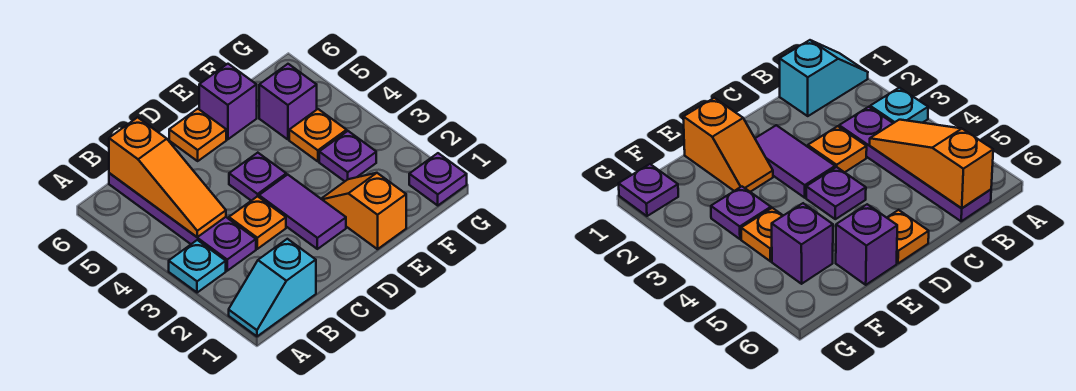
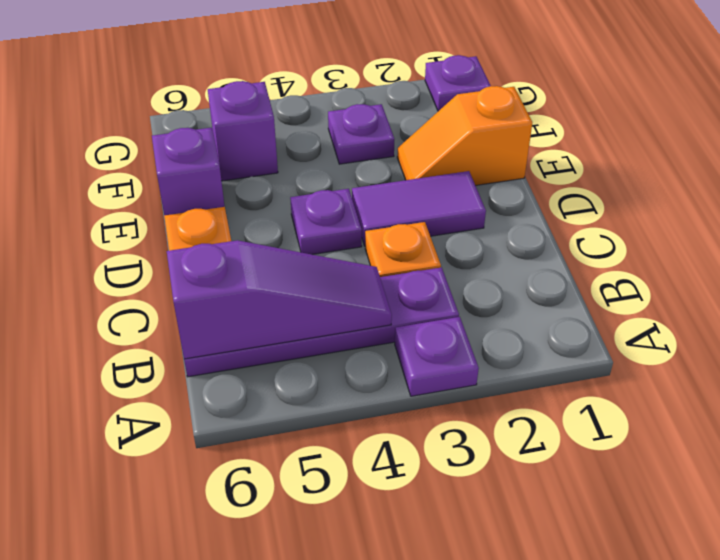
cyan slope A1:B1 level 1 top B -> none
cyan plate A3 level 1 -> purple plate A3 level 1
orange slope B4:B6 level 2 top 6 -> purple slope B4:B6 level 2 top 6
orange plate F4 level 1 -> none

